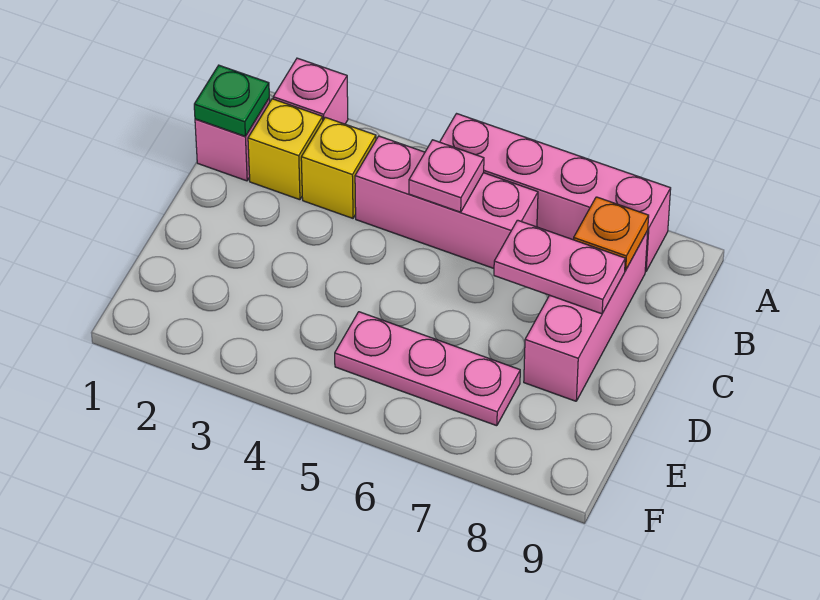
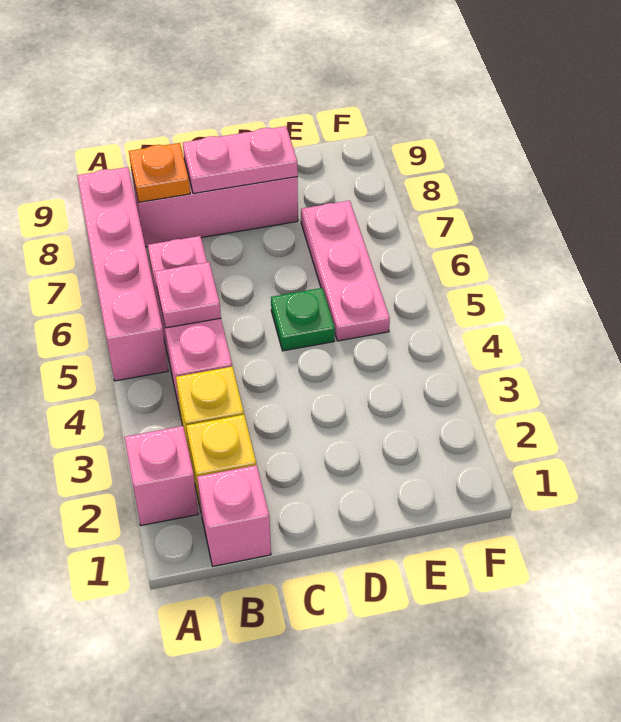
green plate B1 level 2 -> green plate D5 level 1
pink plate C7:C8 level 2 -> pink plate C8:D8 level 2

